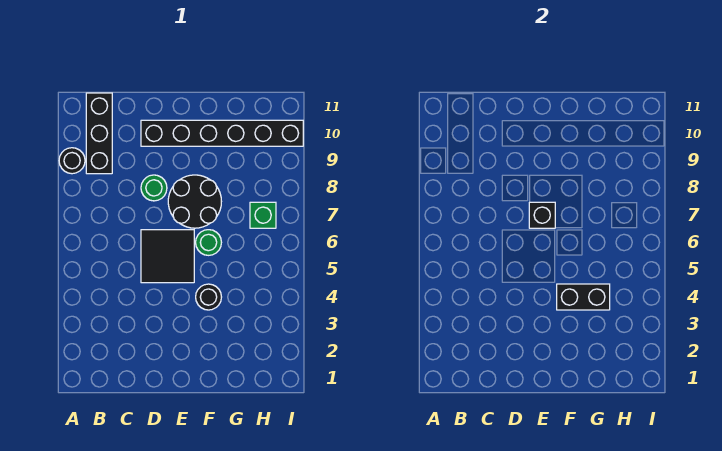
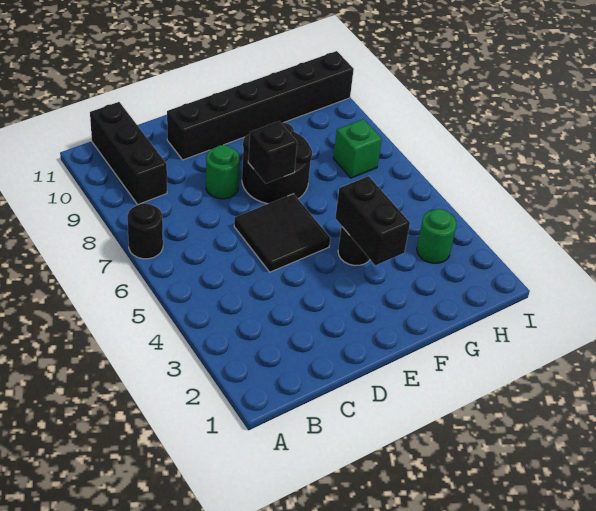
black round brick A9 level 1 -> black round brick A7 level 1
black brick F4:G4 level 2 -> black brick F3:F4 level 2
green round brick F6 level 1 -> green round brick H3 level 1

